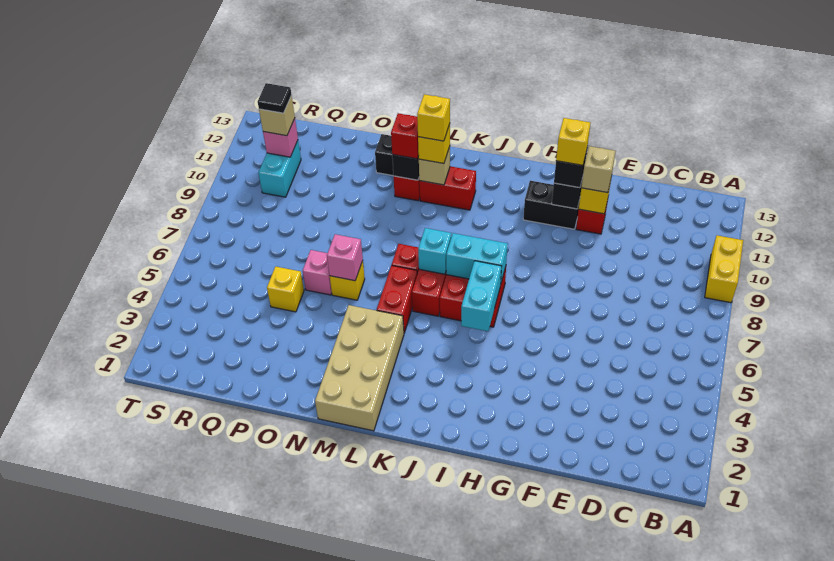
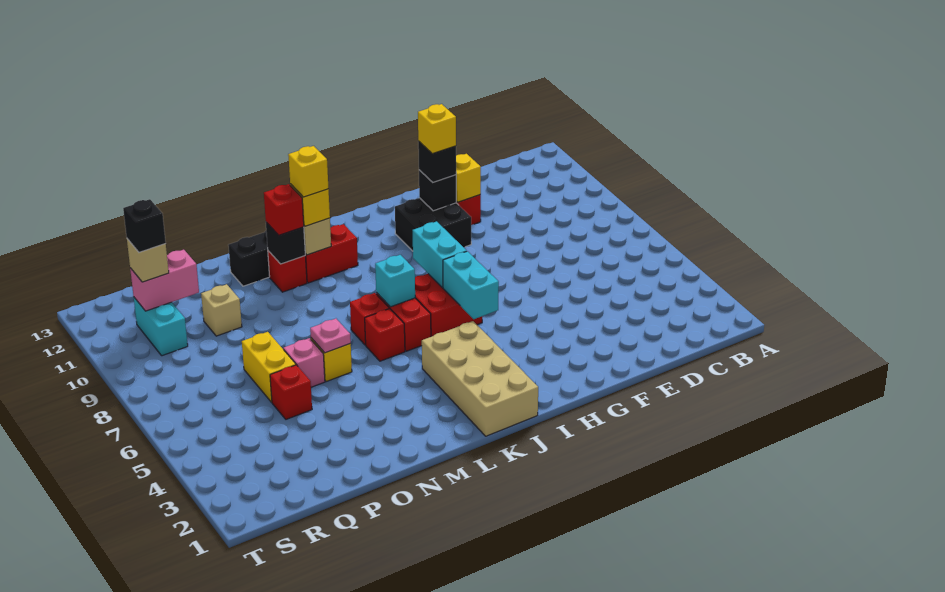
yellow brick A9:A10 level 1 -> yellow brick P6:P7 level 1
tan brick F11 level 3 -> tan brick P10 level 1
black brick G11:H11 level 1 -> black brick G10:H11 level 1
cyan brick I7:J7 level 2 -> cyan brick I7:I8 level 2
tan brick L1:M4 level 1 -> tan brick J1:K4 level 1
red brick L5:L6 level 1 -> red brick L6 level 1
pink brick N6 level 2 -> pink plate N6 level 2
yellow brick P5 level 1 -> red brick P5 level 1
pink brick R11 level 2 -> pink brick Q11:R11 level 2
black tile R11 level 4 -> black brick R11 level 4

